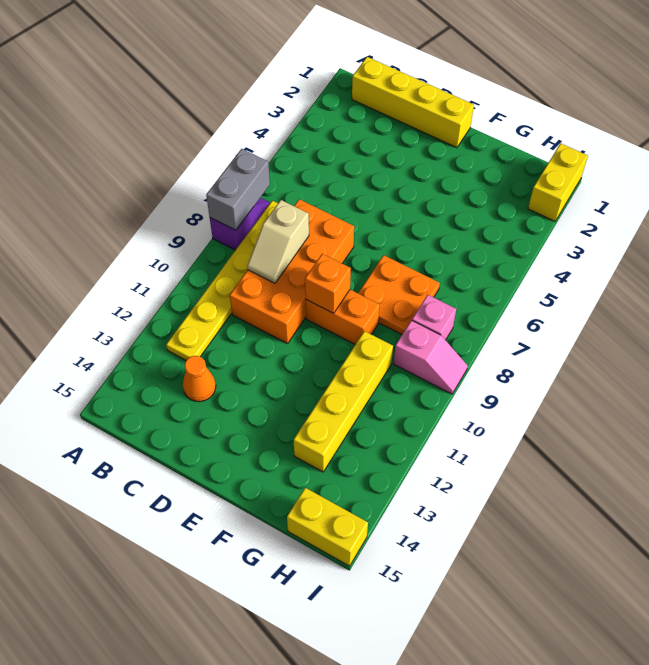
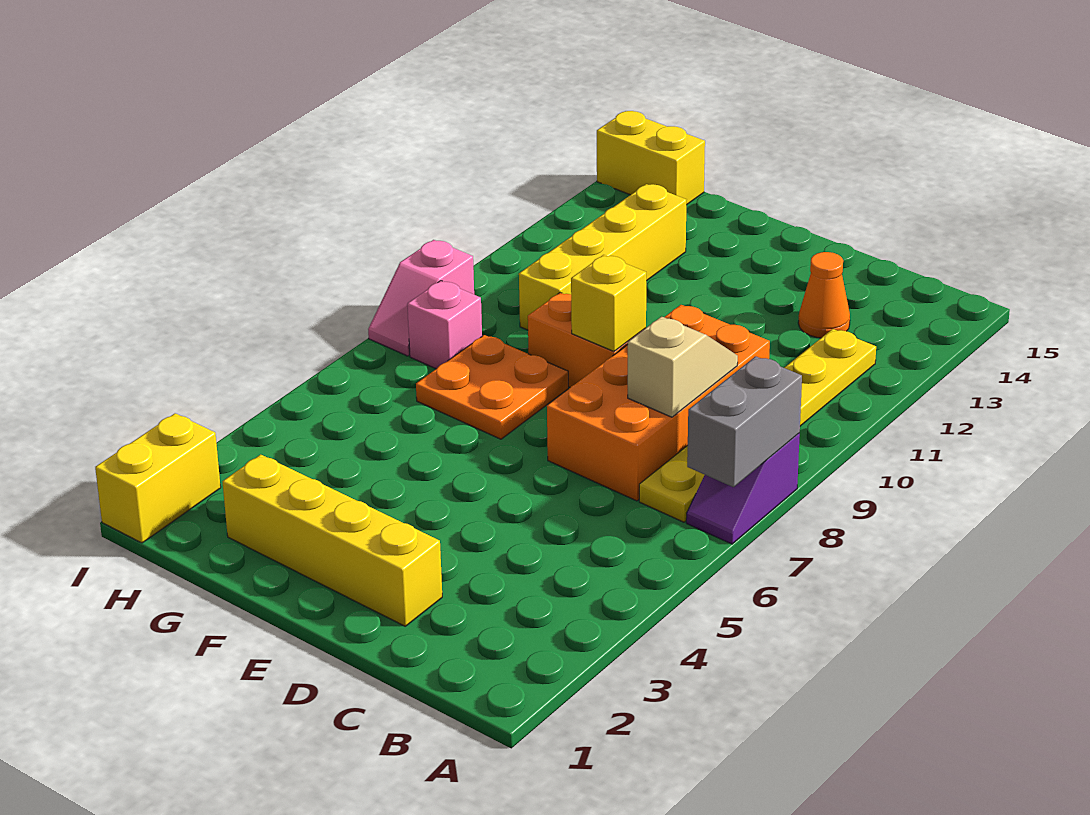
yellow brick B1:E1 level 1 -> yellow brick D2:G2 level 1
orange brick E9 level 2 -> yellow brick E9 level 2
pink slope H9:I9 level 1 top H -> pink slope I8:I9 level 1 top 9

